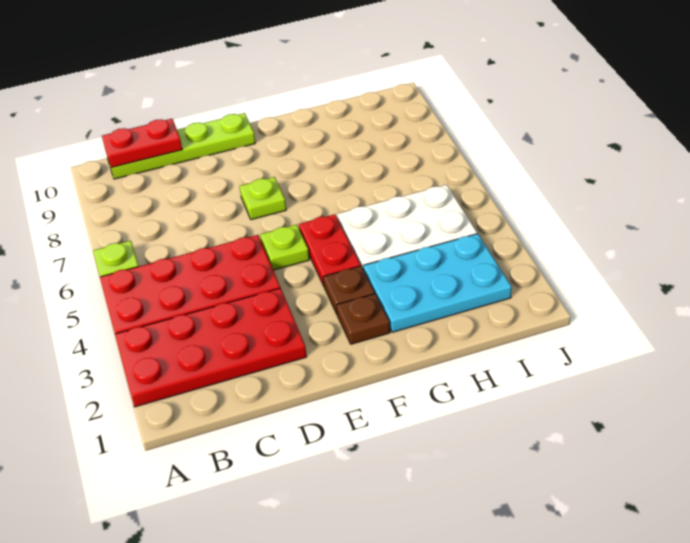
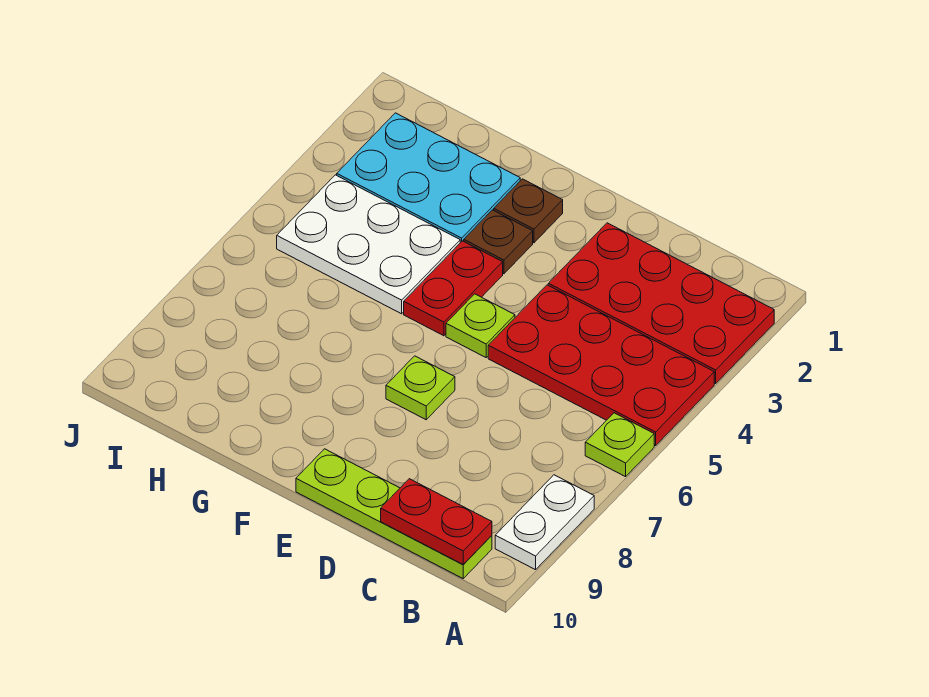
none -> white plate A8:A9 level 1

